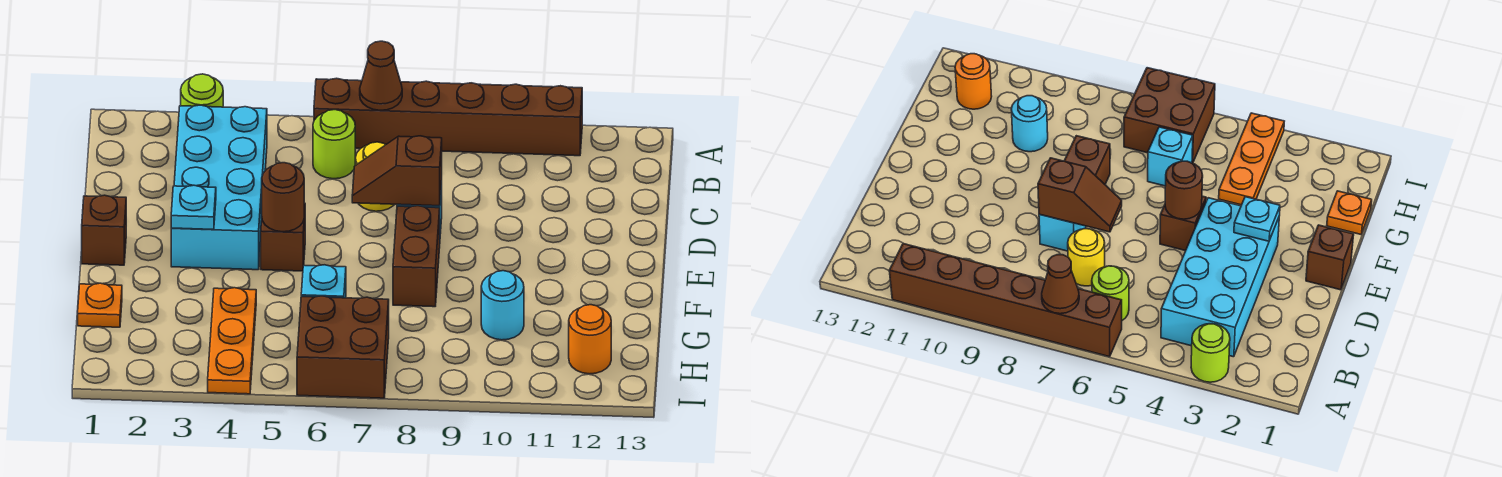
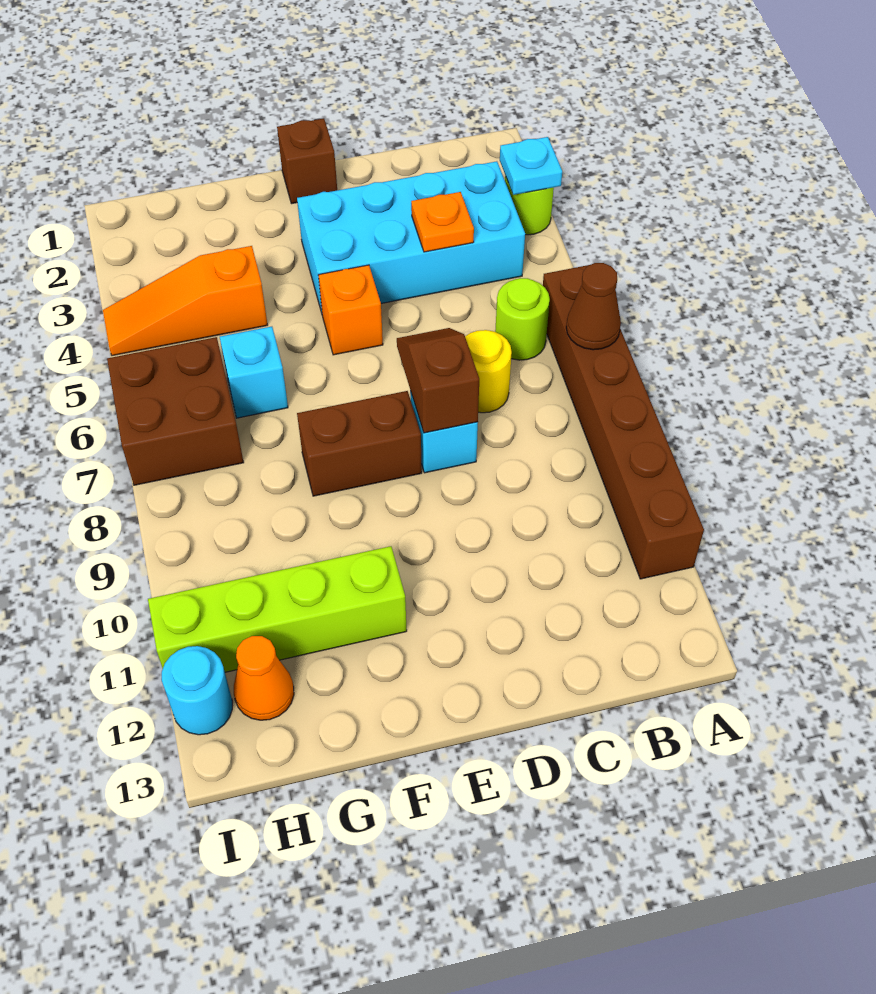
cyan plate E3 level 2 -> cyan plate A3 level 2
brown brick E5 level 1 -> orange brick E5 level 1
brown round brick E5 level 2 -> none
none -> lime brick F11:I11 level 1
orange plate G1 level 1 -> orange plate C4 level 2
orange plate G4:I4 level 1 -> orange slope G4:I4 level 1 top G
cyan round brick G10 level 1 -> cyan round brick I12 level 1
orange round brick H12 level 1 -> orange cone H12 level 1

